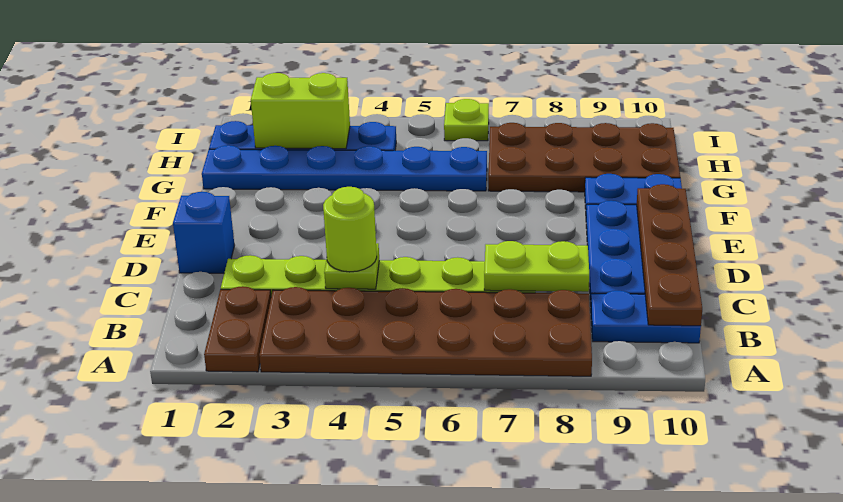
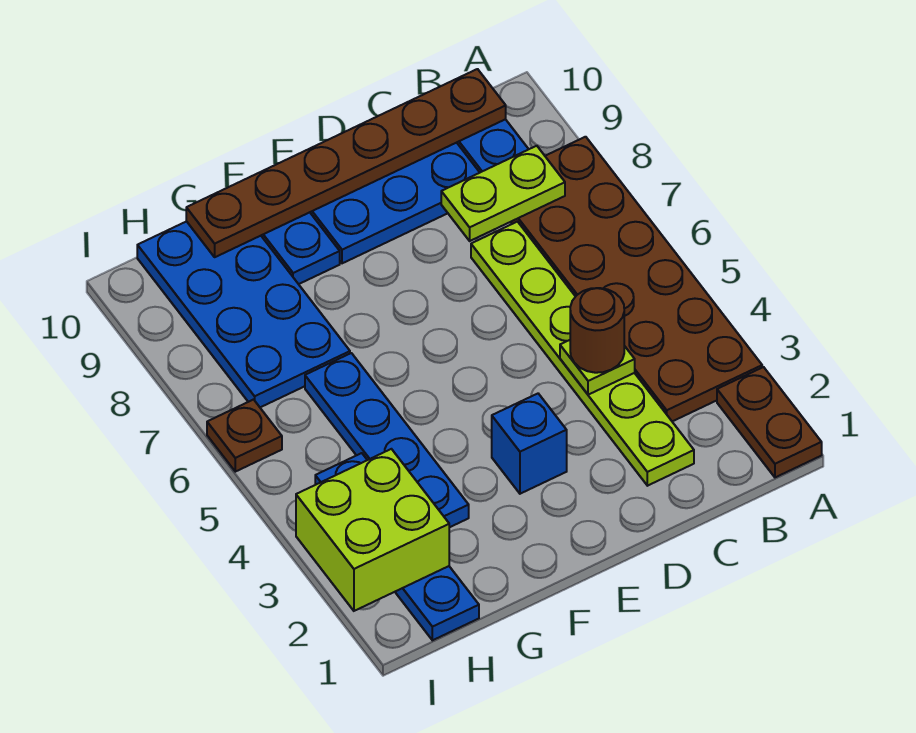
brown plate A2:B2 level 1 -> brown plate A1:A2 level 1
brown plate B10:E10 level 2 -> brown plate B10:G10 level 2
lime round brick C4 level 3 -> brown round brick C4 level 3
lime plate C7:C8 level 2 -> lime plate B8:C8 level 2
blue brick D1 level 1 -> blue brick E3 level 1
blue plate G1:G6 level 1 -> blue plate G3:G6 level 1
brown plate G7:H10 level 1 -> blue plate G7:H10 level 1
lime brick H2:H3 level 2 -> lime brick H2:I3 level 2
lime plate I6 level 1 -> brown plate I6 level 1

